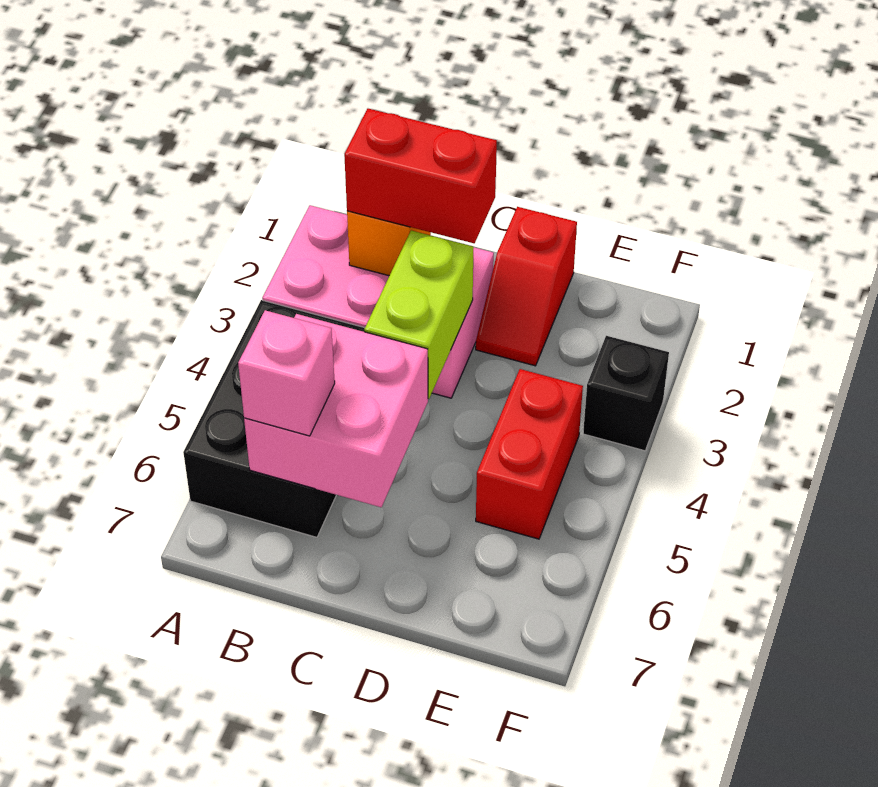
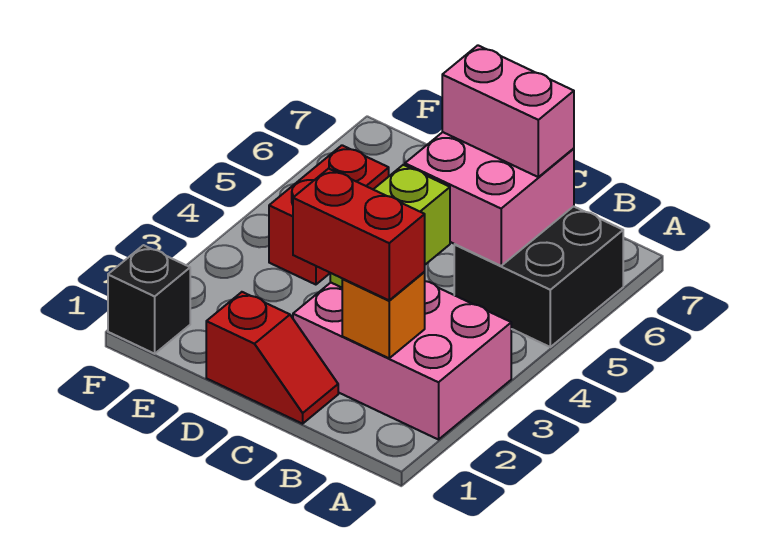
black brick A4:B6 level 1 -> black brick A5:B6 level 1
pink brick B6 level 3 -> pink brick B6:C6 level 3
red slope D1:D2 level 1 top 1 -> red slope C1:D1 level 1 top D
black brick F3 level 1 -> black brick F1 level 1

